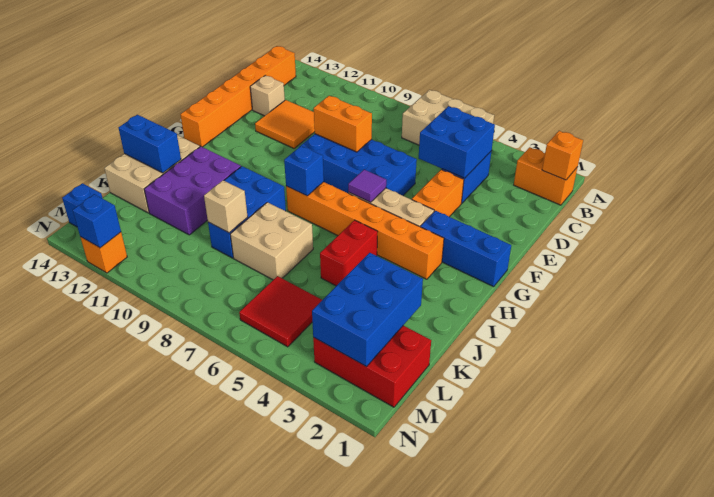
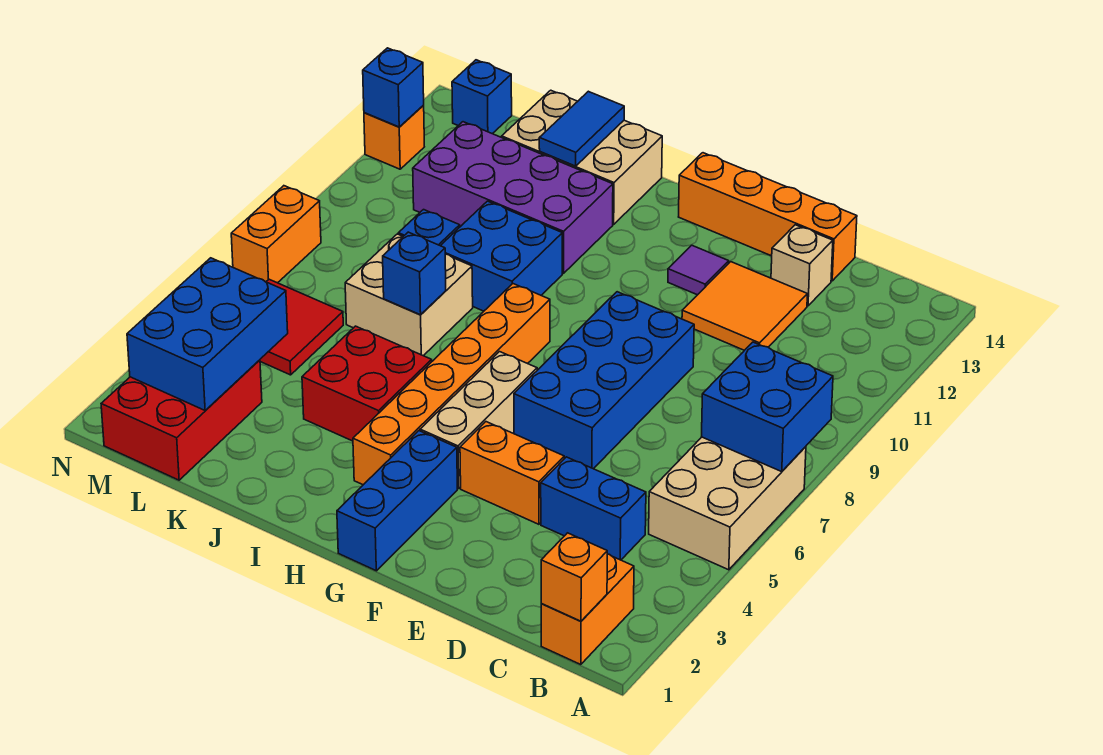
orange brick B14:G14 level 1 -> orange brick D14:G14 level 1
blue brick C4:D5 level 2 -> blue brick A7:B8 level 2
orange brick E8:E9 level 2 -> orange brick N7:N8 level 1
purple tile G6 level 2 -> purple tile F12 level 1
blue brick H8 level 2 -> blue brick J7 level 2
red brick I5:J5 level 1 -> red brick I4:J5 level 1
purple brick I11:K12 level 1 -> purple brick I11:L12 level 1
blue brick J13:J14 level 2 -> blue tile J13:J14 level 2
blue brick K2:M3 level 2 -> blue brick L2:M4 level 2
tan brick K9 level 2 -> none

